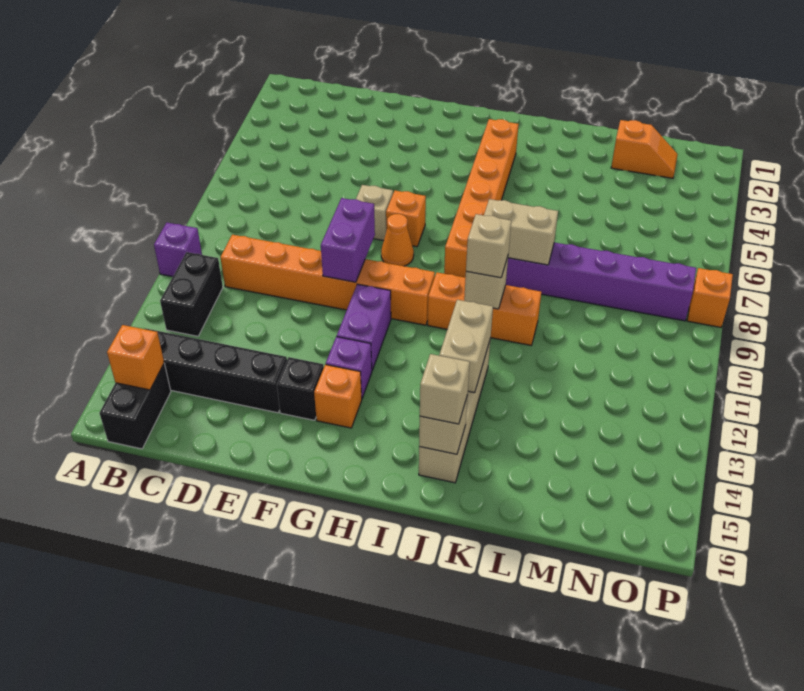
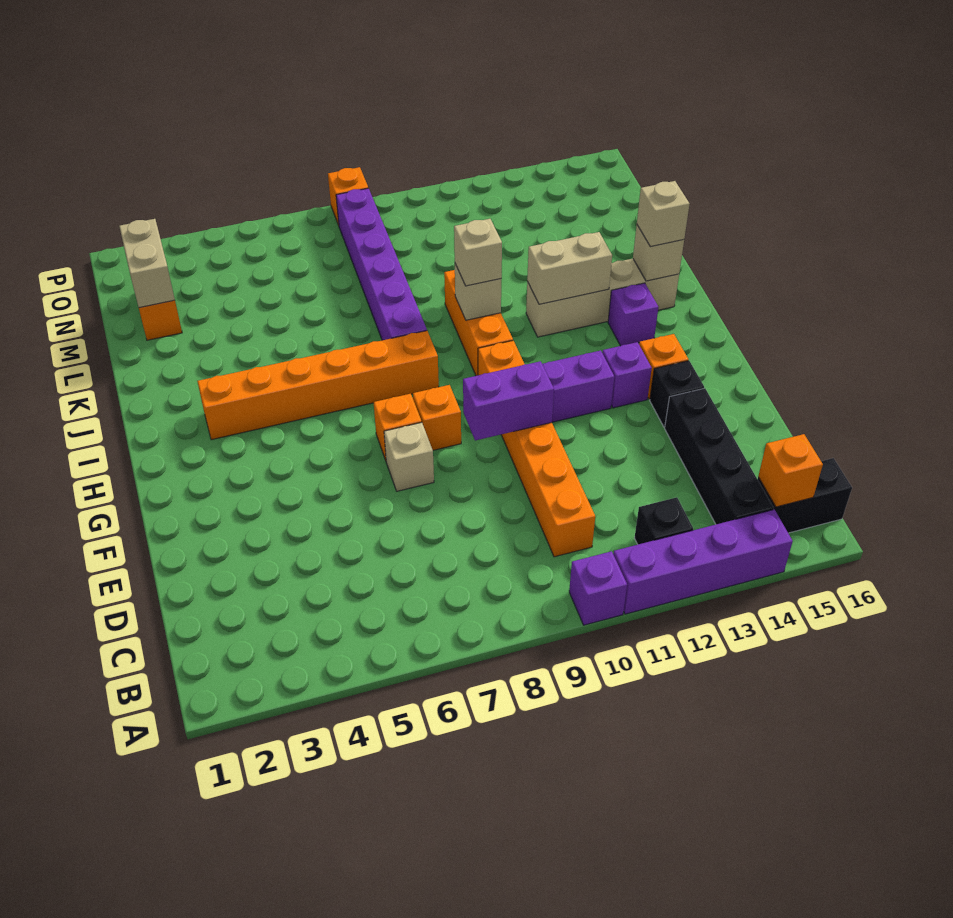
none -> purple brick A11:A14 level 1
black brick B11:B12 level 1 -> black brick B12 level 1
orange cone G8 level 1 -> orange brick G8 level 1
none -> purple brick I14 level 1
tan brick J8:K8 level 2 -> tan brick M2:N2 level 2

